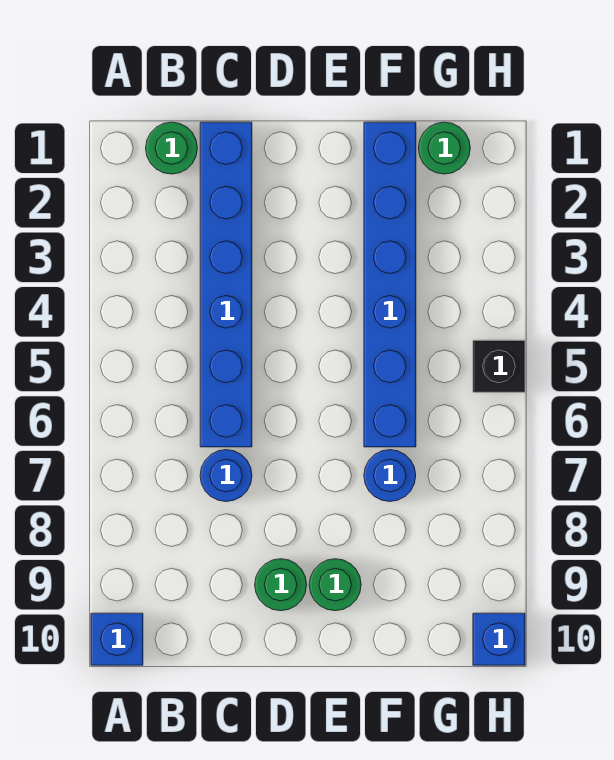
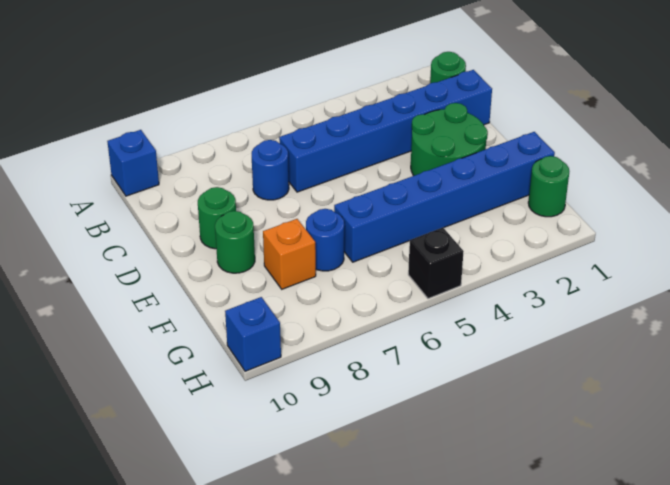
none -> green round brick D2:E3 level 1
none -> orange brick F8 level 1

